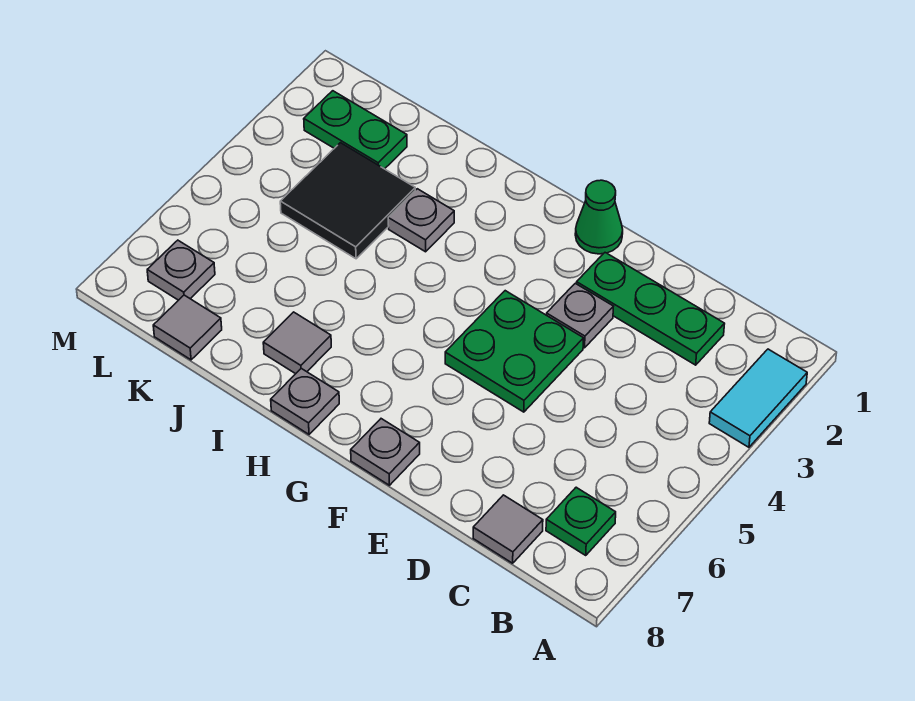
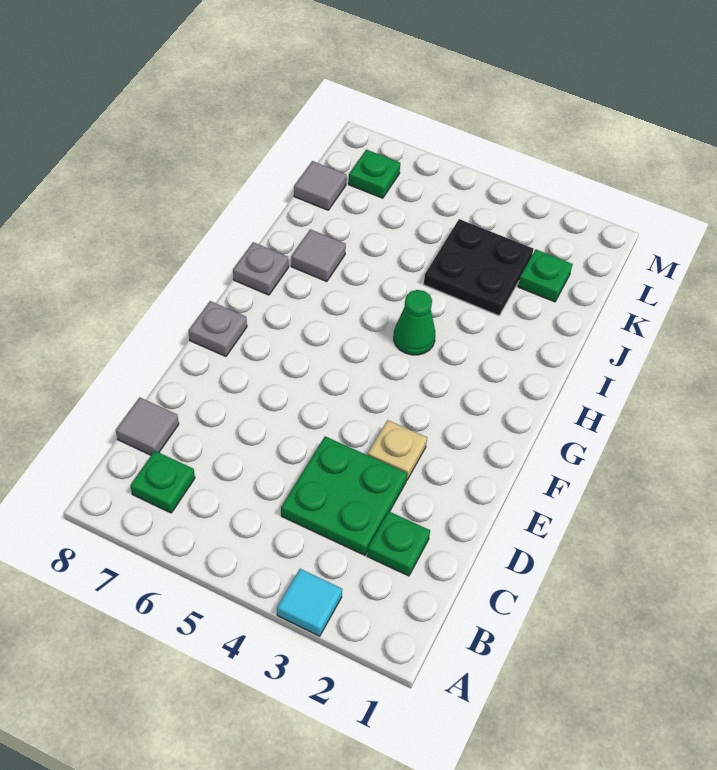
cyan tile A2:A3 level 1 -> cyan tile A3 level 1
green plate C2:E2 level 1 -> green plate C2 level 1
grey plate E3 level 1 -> tan plate E3 level 1
green plate E4:F5 level 1 -> green plate C3:D4 level 1
green cone F1 level 1 -> green cone H4 level 1
grey plate I3 level 1 -> none
black tile J3:K4 level 1 -> black plate J3:K4 level 1
green plate K2:L2 level 1 -> green plate K2 level 1
grey plate L7 level 1 -> green plate L7 level 1

